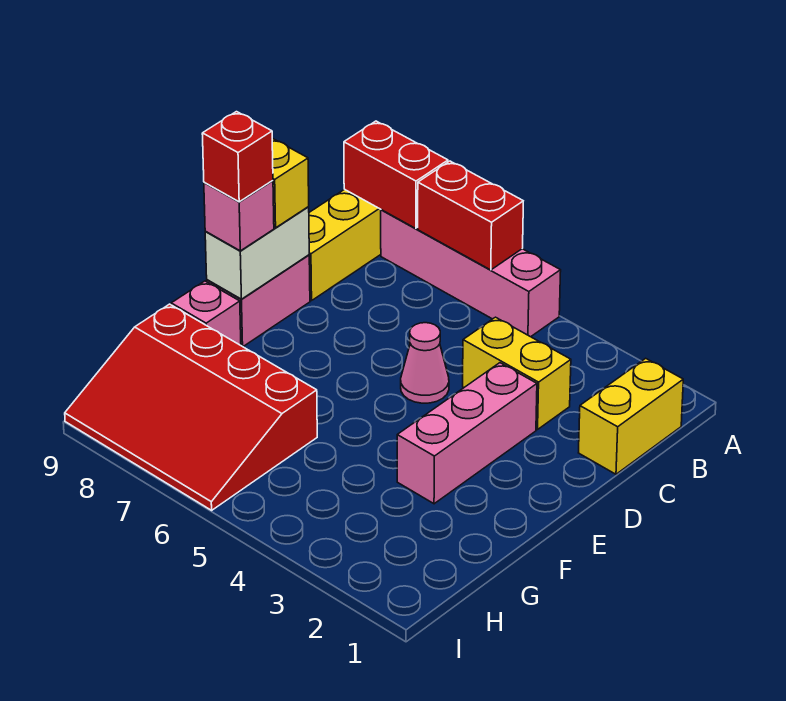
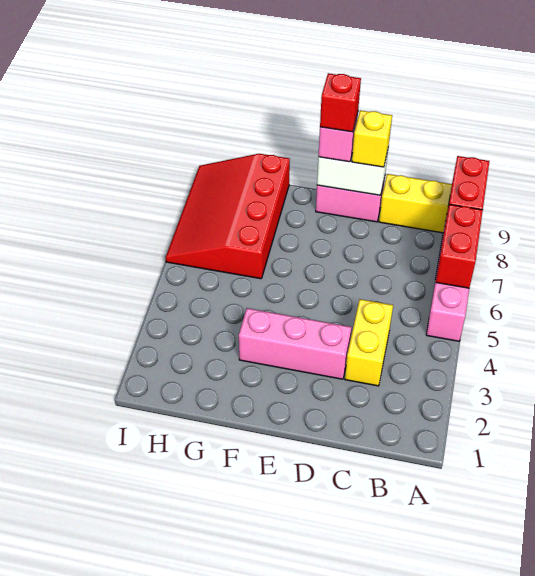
yellow brick B1:C1 level 1 -> none
pink cone D5 level 1 -> none
pink brick F9 level 1 -> none

